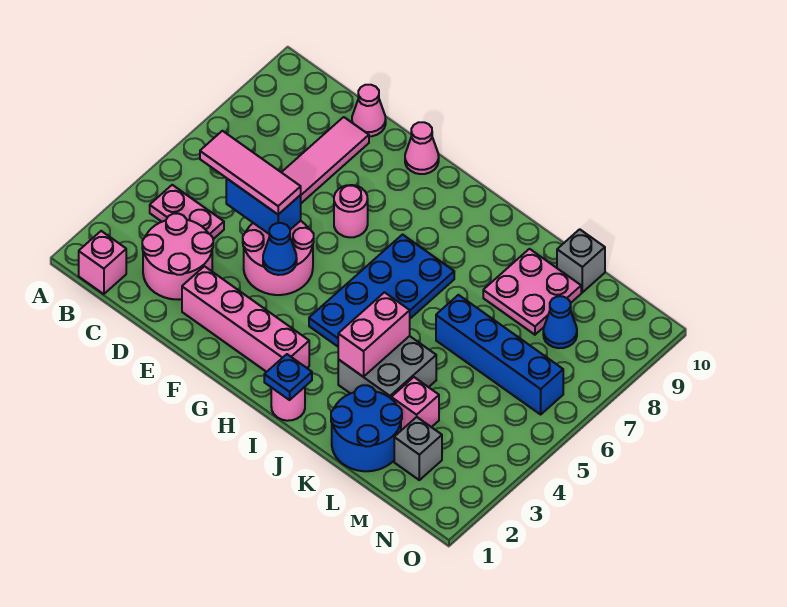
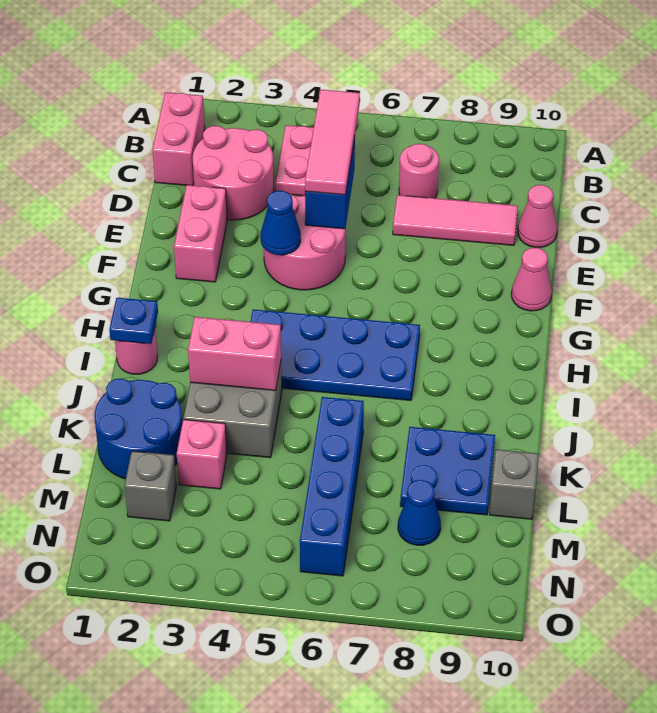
pink brick B1 level 1 -> pink brick B1:C1 level 1
pink brick E2:H2 level 1 -> pink brick E2:F2 level 1
pink round brick F7 level 1 -> pink round brick C7 level 1
pink plate K8:L9 level 1 -> blue plate K8:L9 level 1

